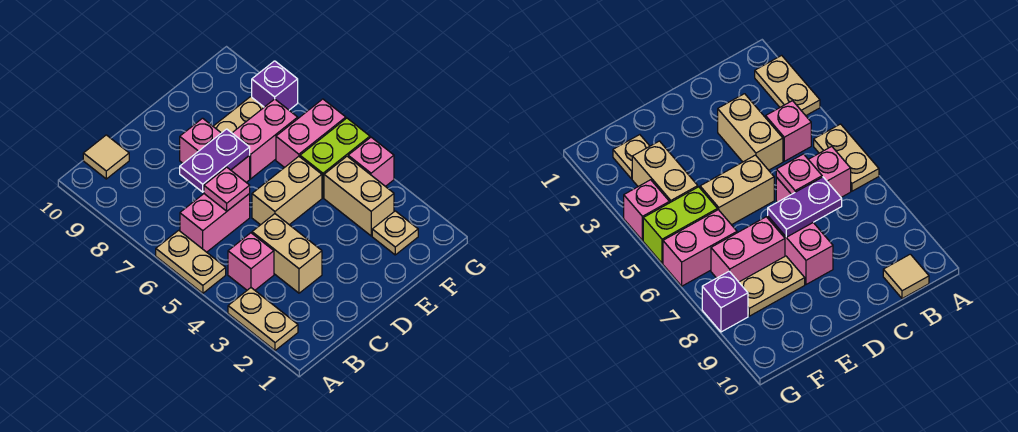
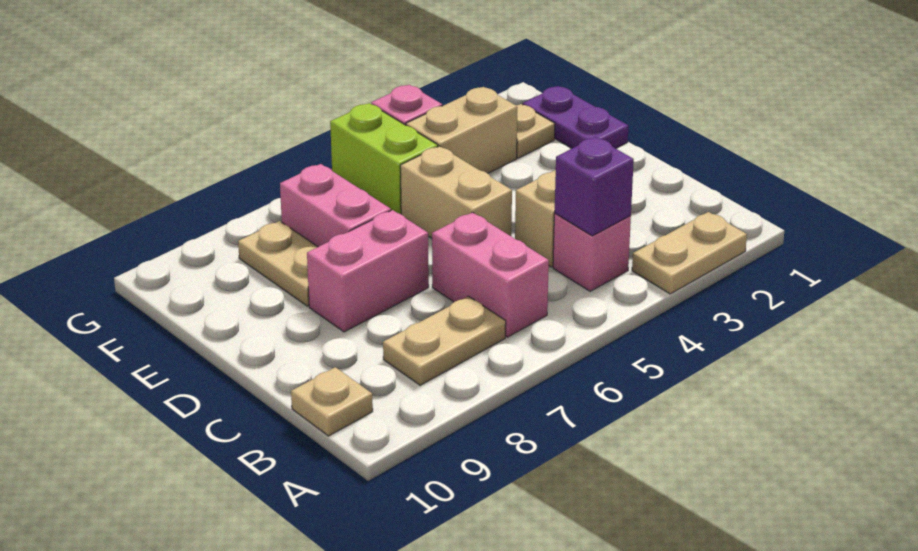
tan plate A5:A6 level 1 -> tan plate B7:B8 level 1
tan tile B10 level 1 -> tan plate B10 level 1
pink plate C6 level 2 -> none
purple plate C7:D7 level 2 -> purple plate E1:F1 level 1
pink brick F6:G6 level 1 -> none
purple brick G8 level 1 -> purple brick B4 level 2

